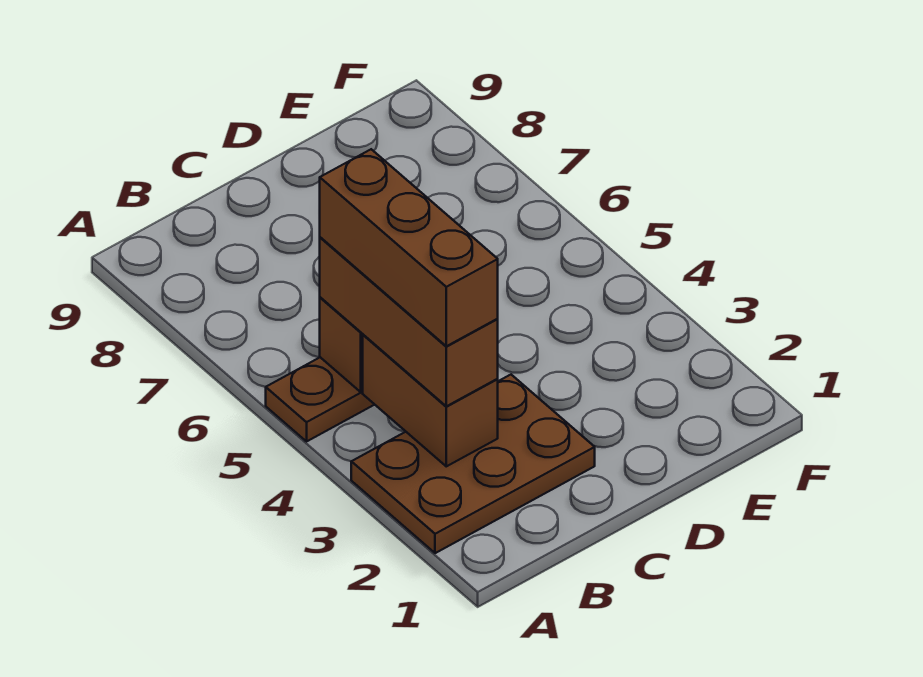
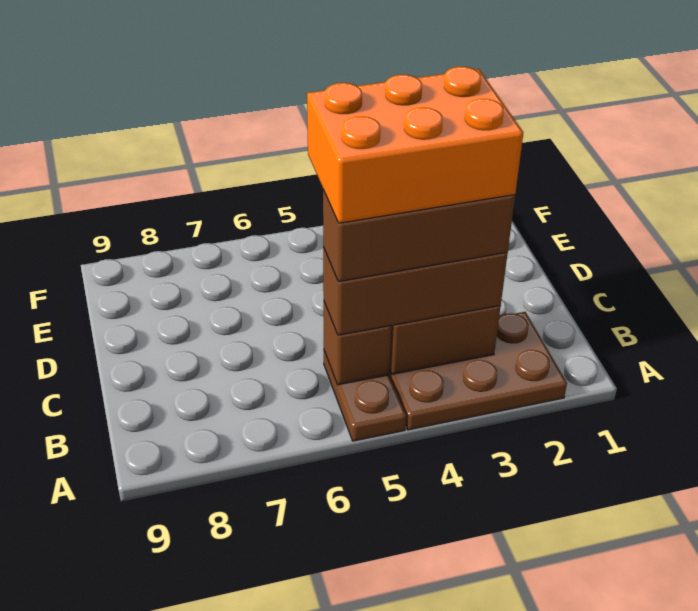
brown plate A2:C3 level 1 -> brown plate A2:B4 level 1
none -> orange brick B3:C5 level 5

